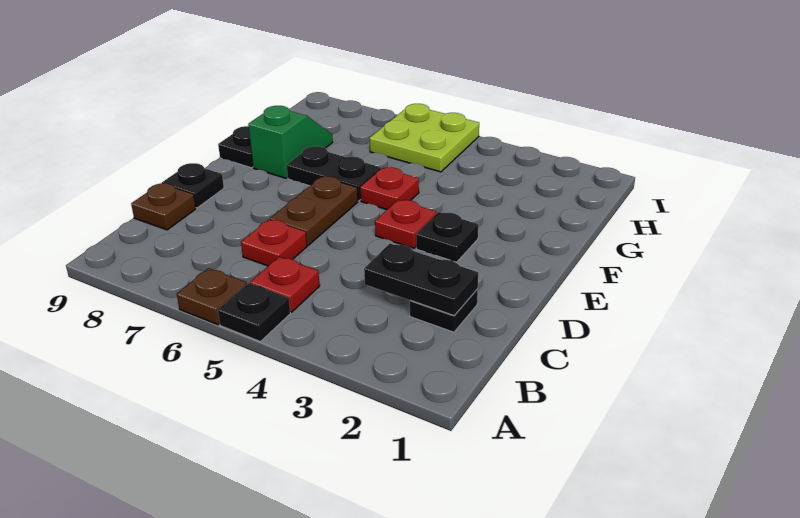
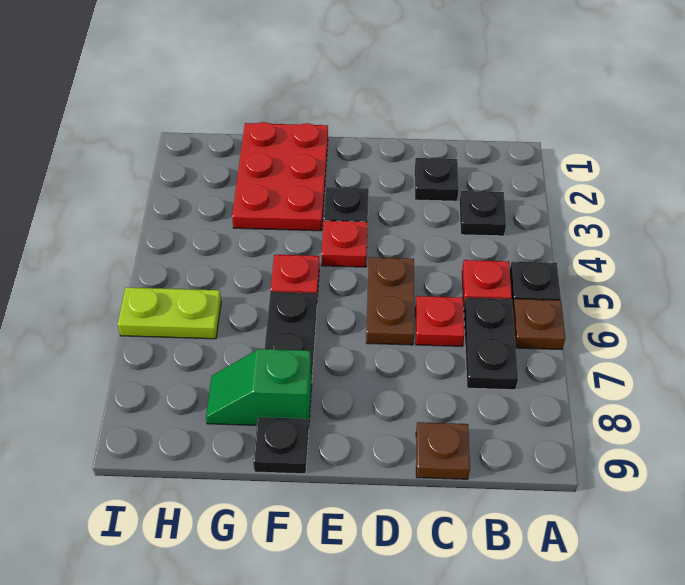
black plate C2:C3 level 2 -> black plate B6:B7 level 1
brown plate D6:E6 level 1 -> brown plate D5:D6 level 1
black plate D9 level 1 -> black plate B3 level 1
none -> red plate F1:G3 level 1
lime plate H5:I6 level 1 -> lime plate H6:I6 level 1

